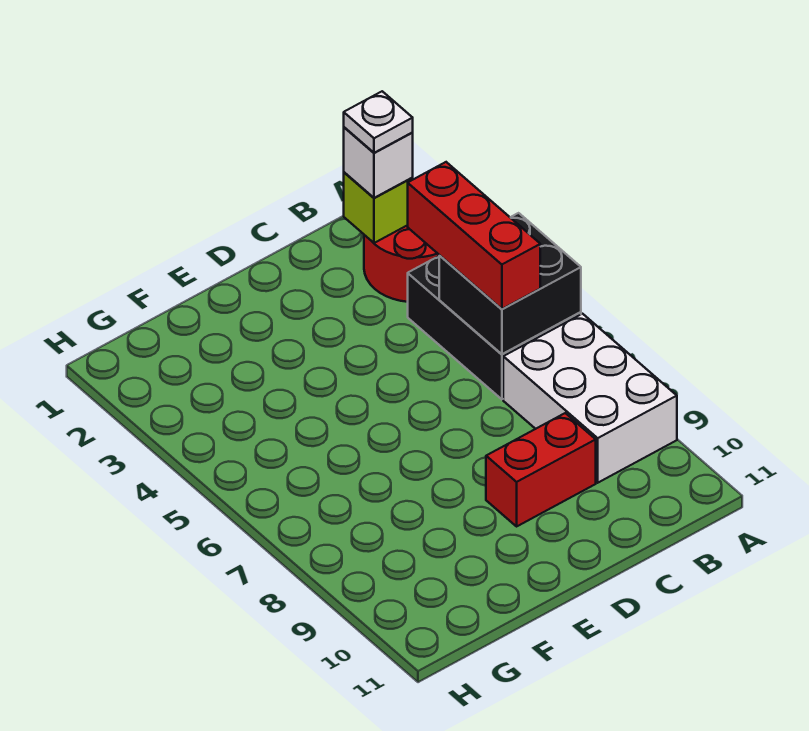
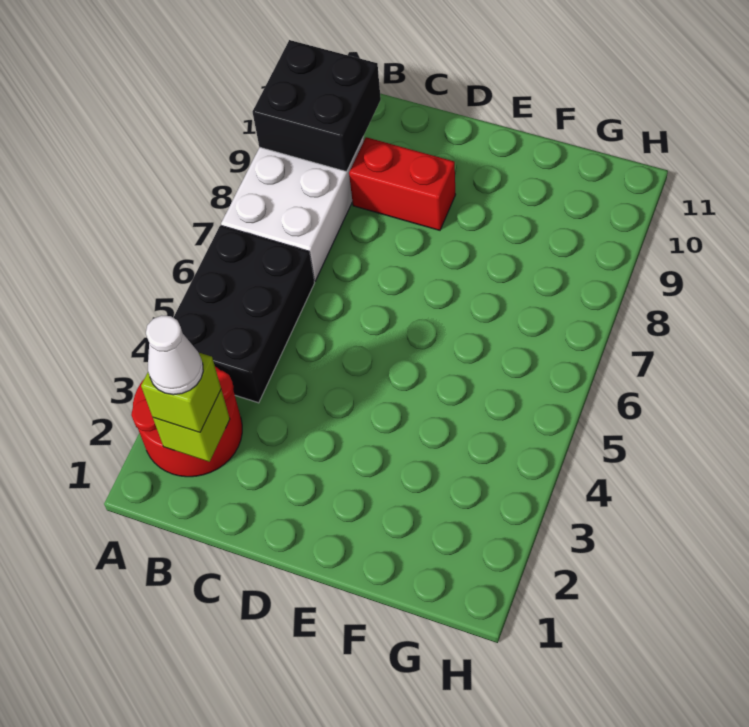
black brick A5:B6 level 2 -> black brick A9:B10 level 2
white brick B2 level 3 -> lime brick B2 level 3
white plate B2 level 4 -> white cone B2 level 4
red brick B4:B6 level 3 -> none

